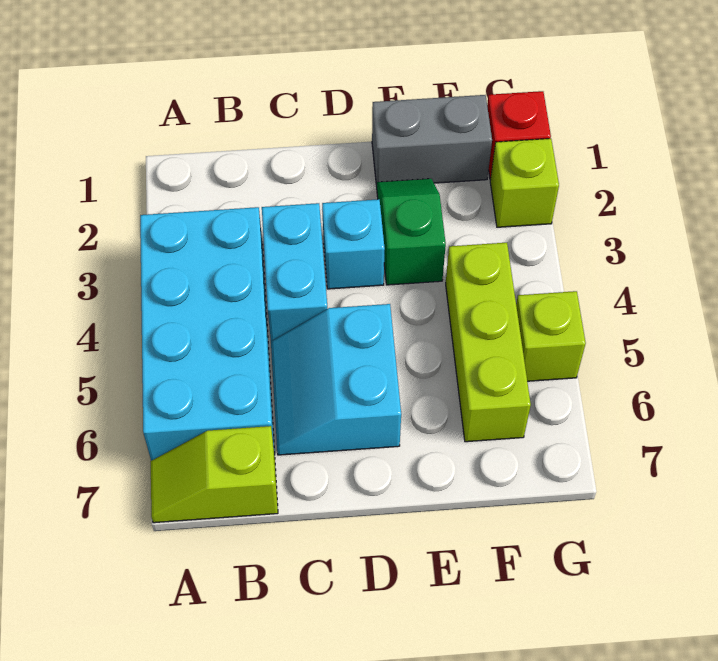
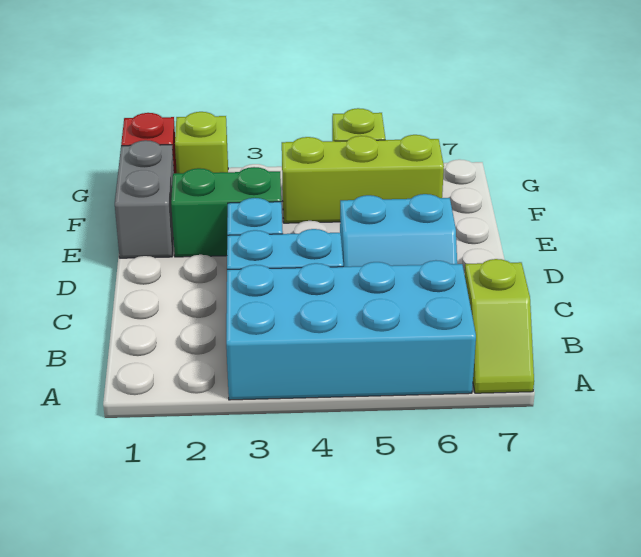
green slope E2:E3 level 1 top 3 -> green brick E2:E3 level 1

